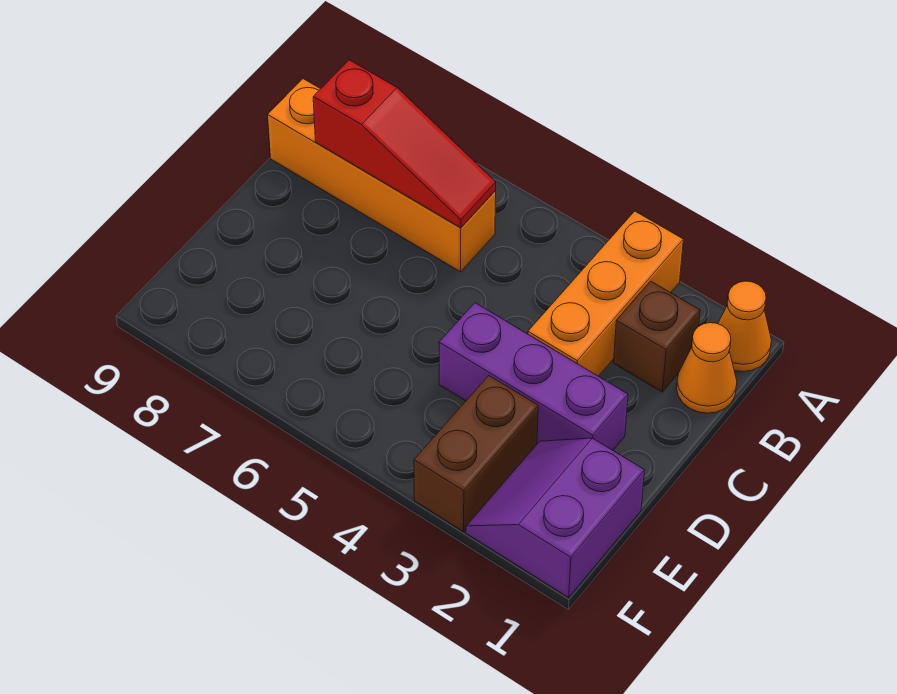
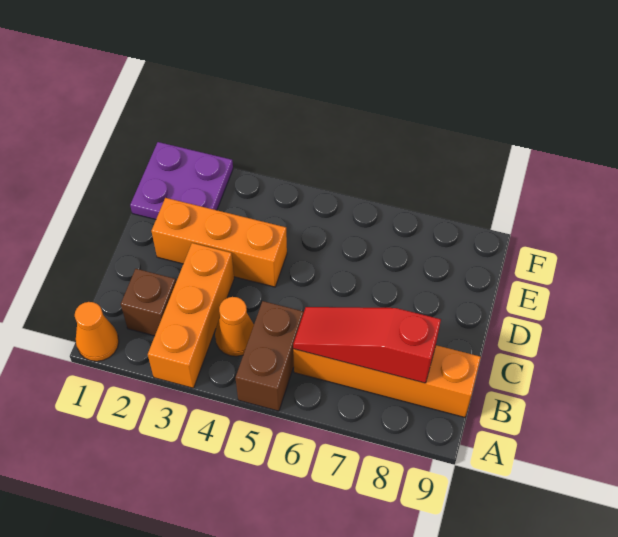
orange cone B1 level 1 -> orange cone B4 level 1
purple brick D2:D4 level 1 -> orange brick D2:D4 level 1
purple slope E1:F2 level 1 top 1 -> purple plate E1:F2 level 1
brown brick E3:F3 level 1 -> brown brick A5:B5 level 1

